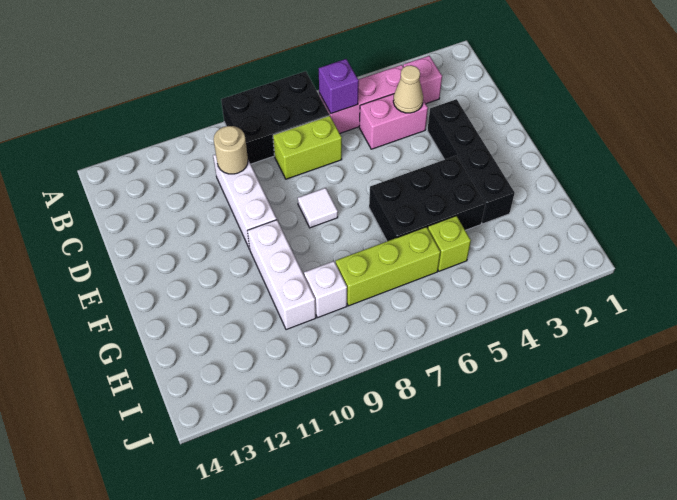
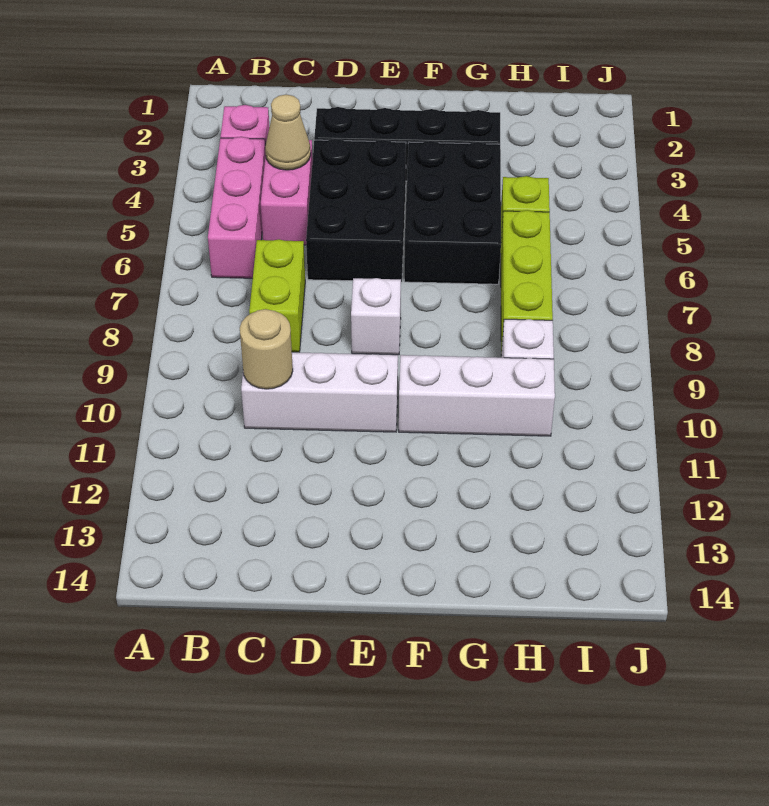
black brick A7:B9 level 1 -> black brick D4:E6 level 1
purple brick B6 level 2 -> none
white tile E8 level 1 -> white brick E8 level 1

